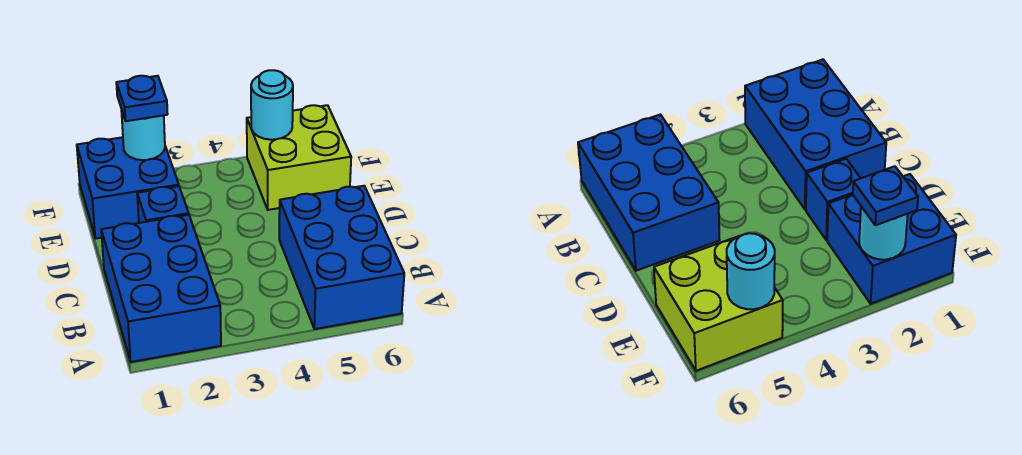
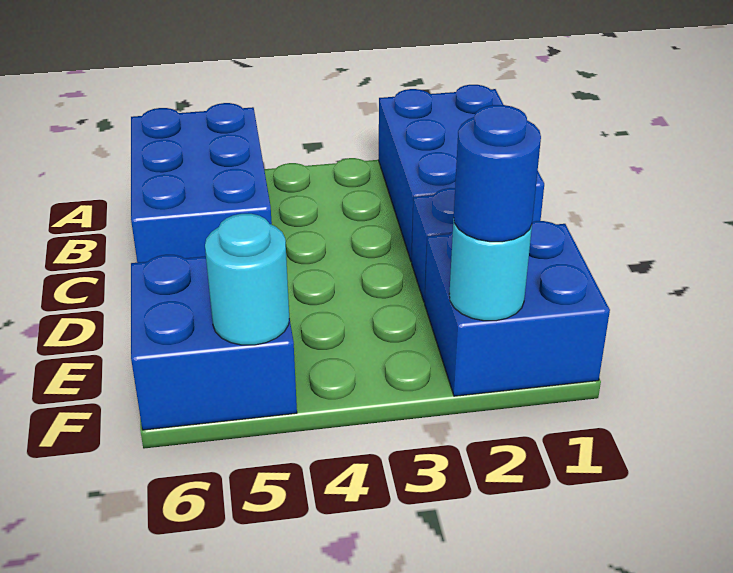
lime brick E5:F6 level 1 -> blue brick E5:F6 level 1
blue plate F2 level 3 -> blue round brick F2 level 3

